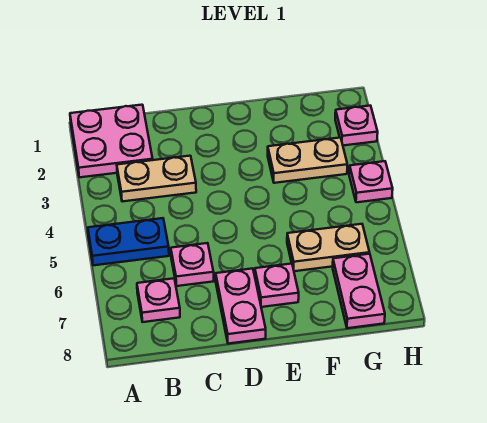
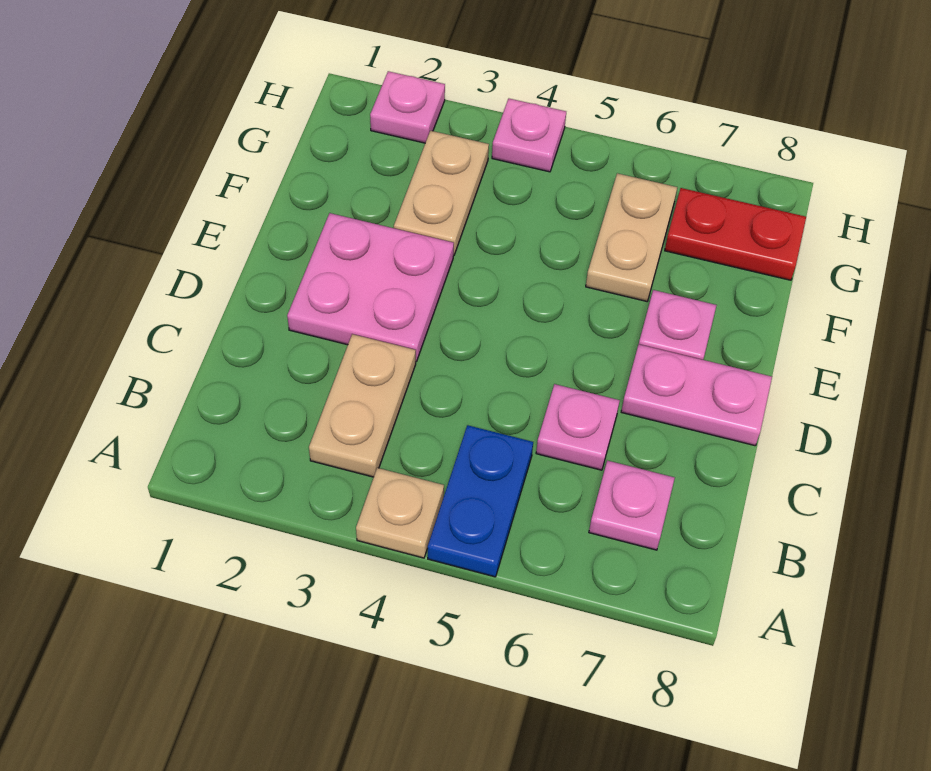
pink plate A1:B2 level 1 -> pink plate D2:E3 level 1
none -> tan plate A4 level 1
pink plate G7:G8 level 1 -> red plate G7:G8 level 1

